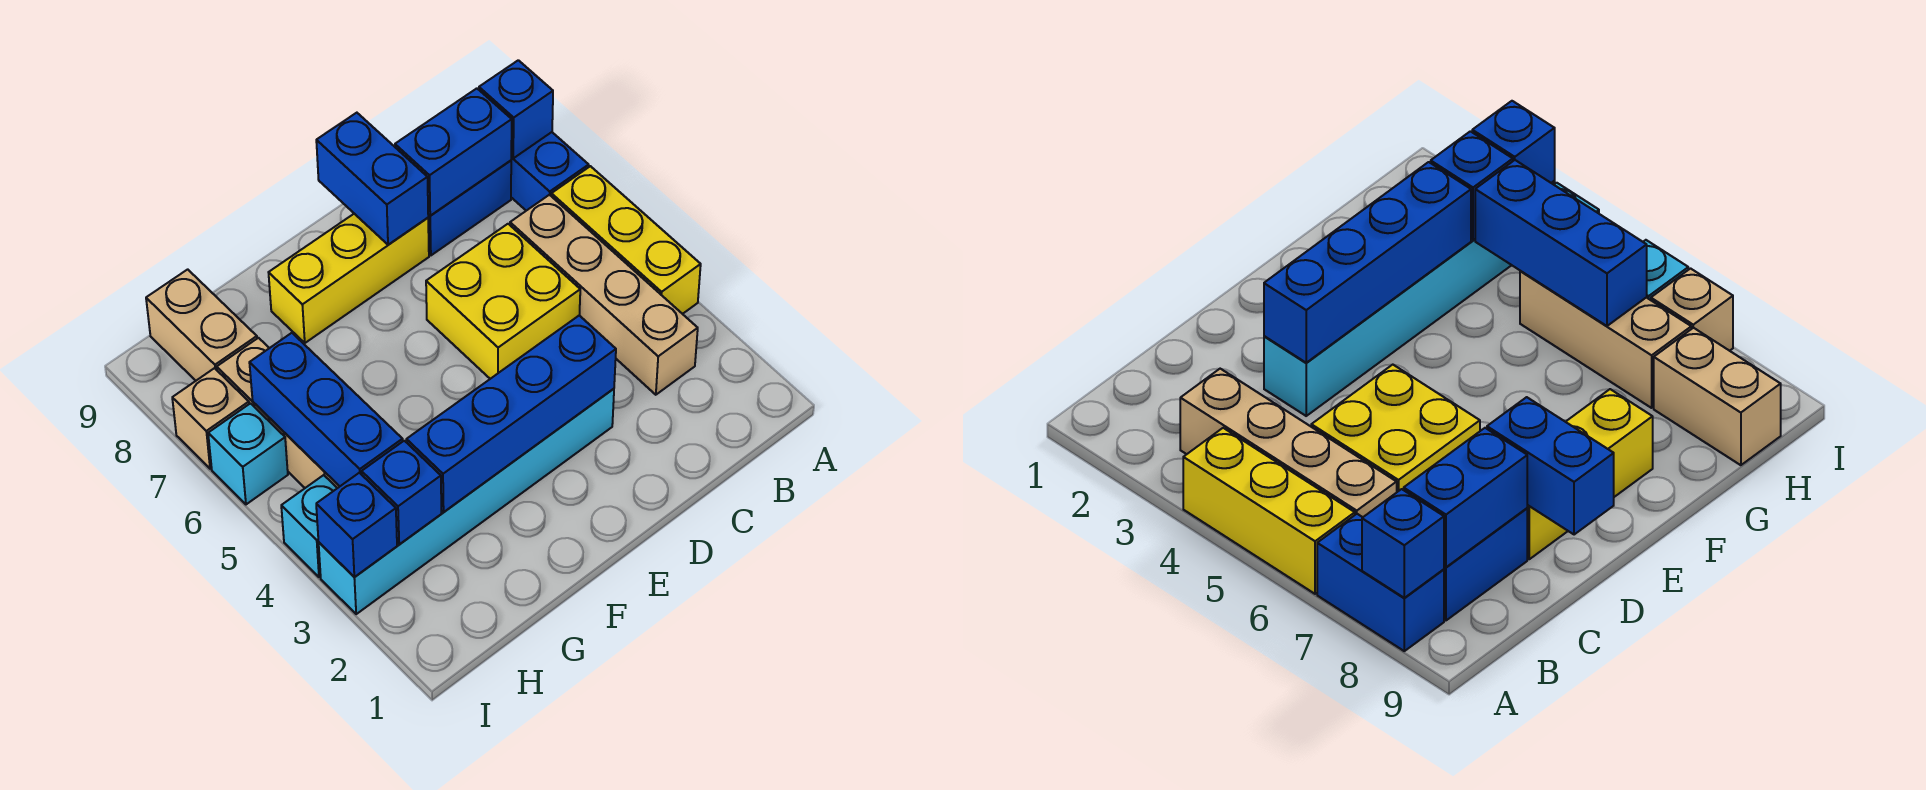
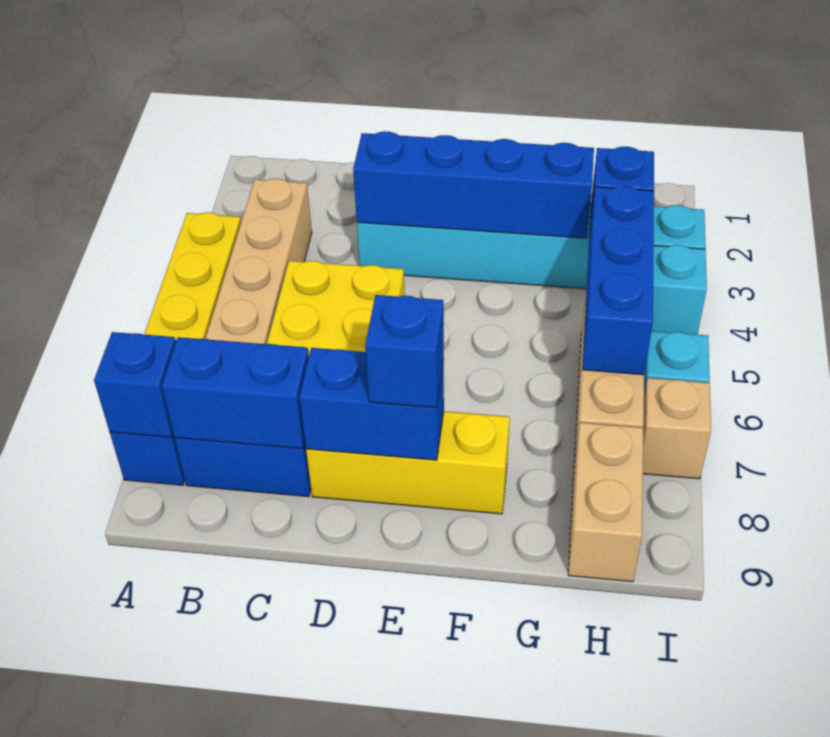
blue brick D8:D9 level 2 -> blue brick D8:E8 level 2
blue brick I3 level 2 -> blue brick E8 level 3

